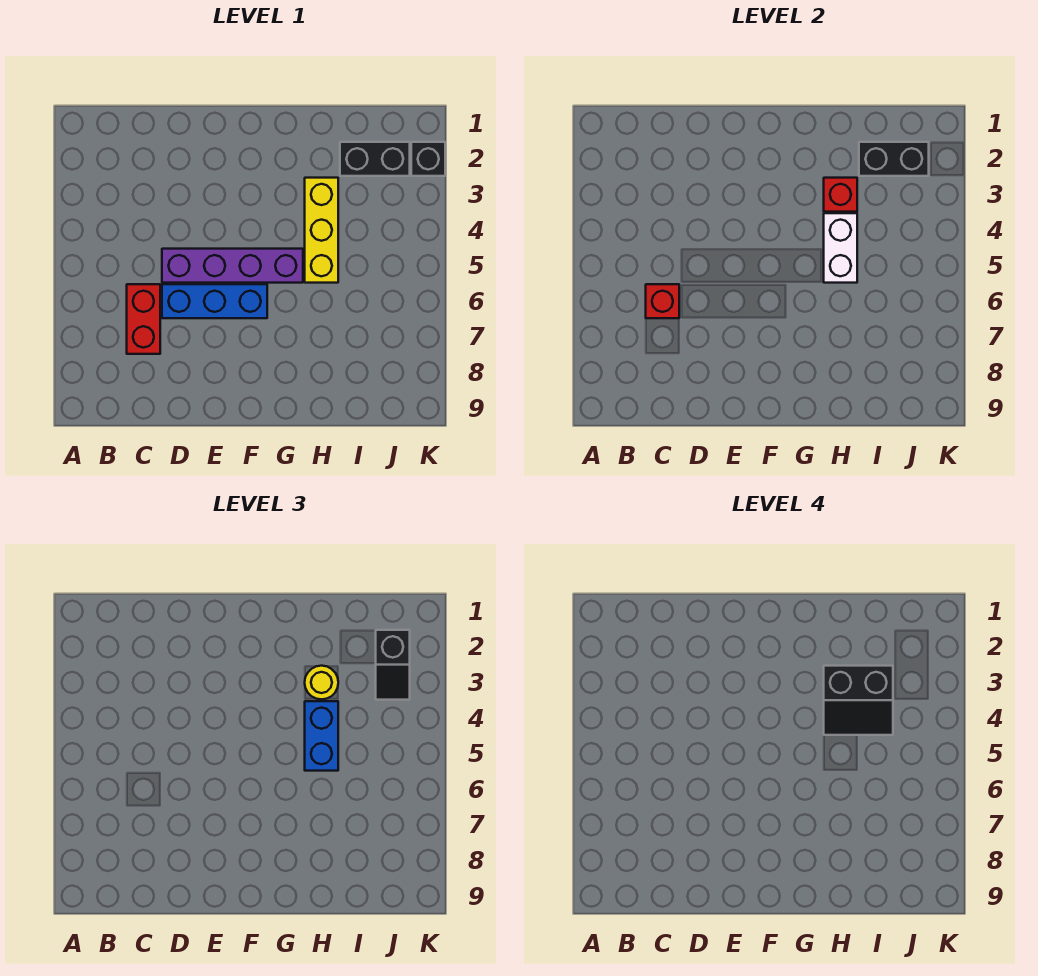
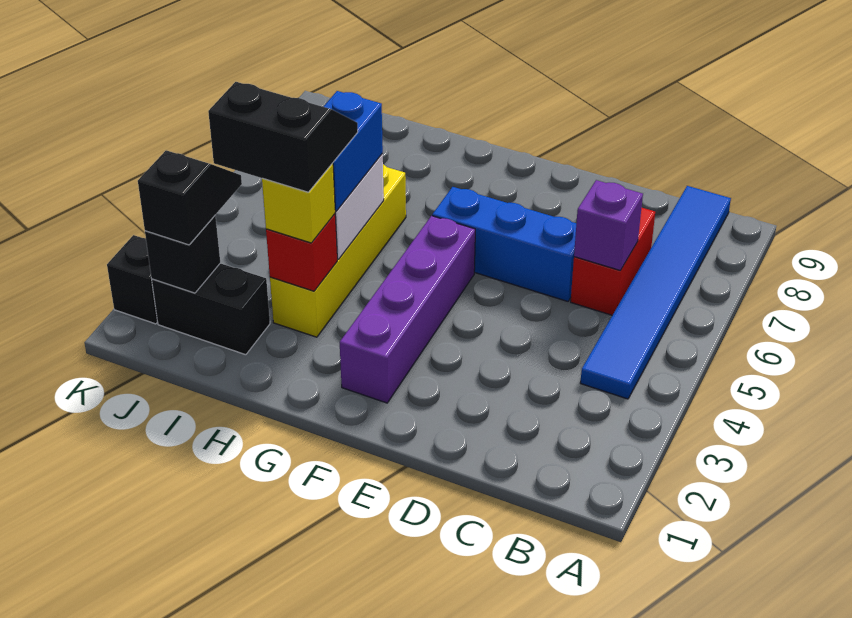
none -> blue tile B4:B9 level 1
red brick C6 level 2 -> purple brick C6 level 2
purple brick D5:G5 level 1 -> purple brick F2:F5 level 1
yellow brick H3:H5 level 1 -> yellow brick H3:H6 level 1
yellow round brick H3 level 3 -> yellow brick H3 level 3
black brick I2:J2 level 2 -> black brick J2 level 2

